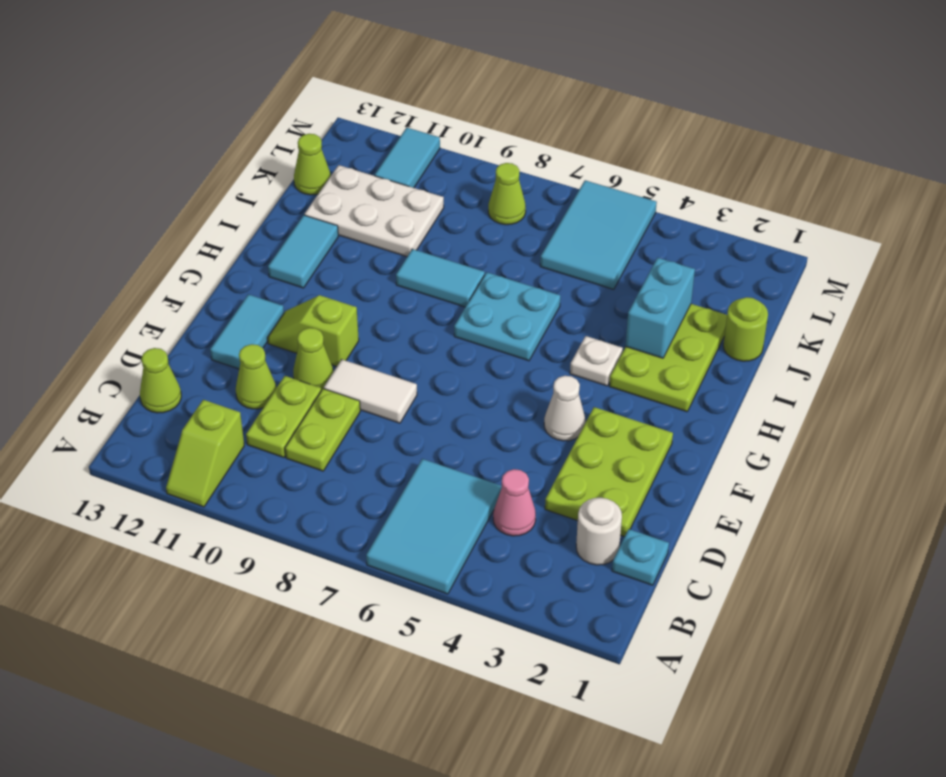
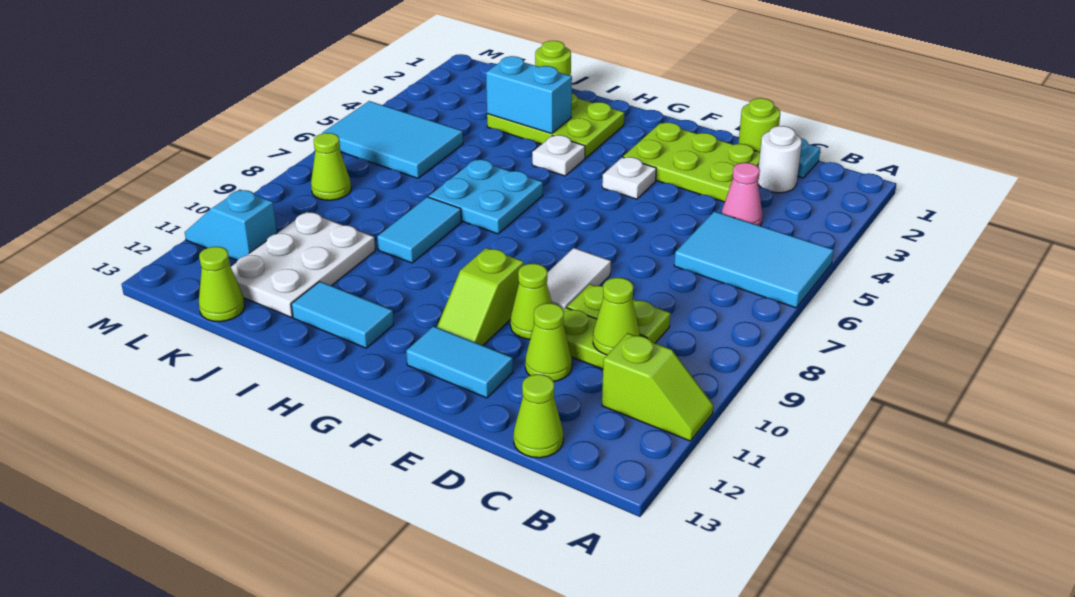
none -> lime cone C10 level 2
none -> lime round brick D1 level 1
white cone F4 level 1 -> white plate F4 level 1
cyan tile L11:M11 level 1 -> cyan slope L11:M11 level 1 top L

